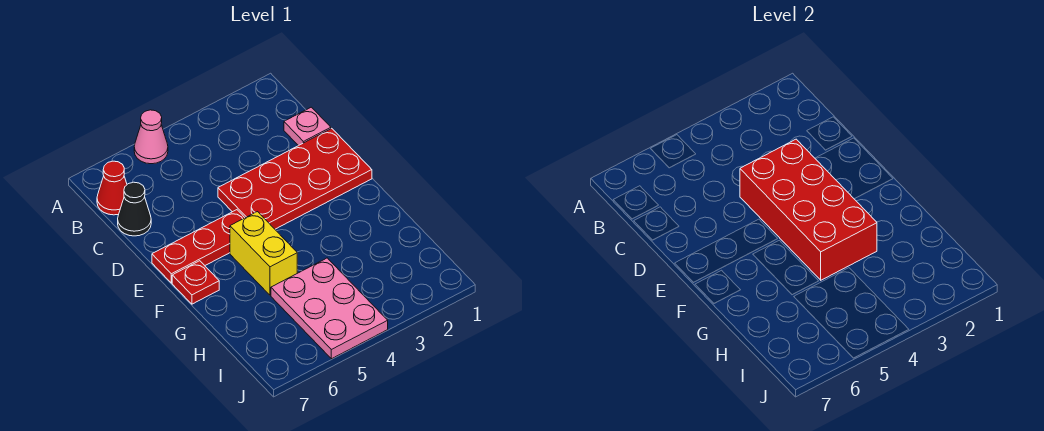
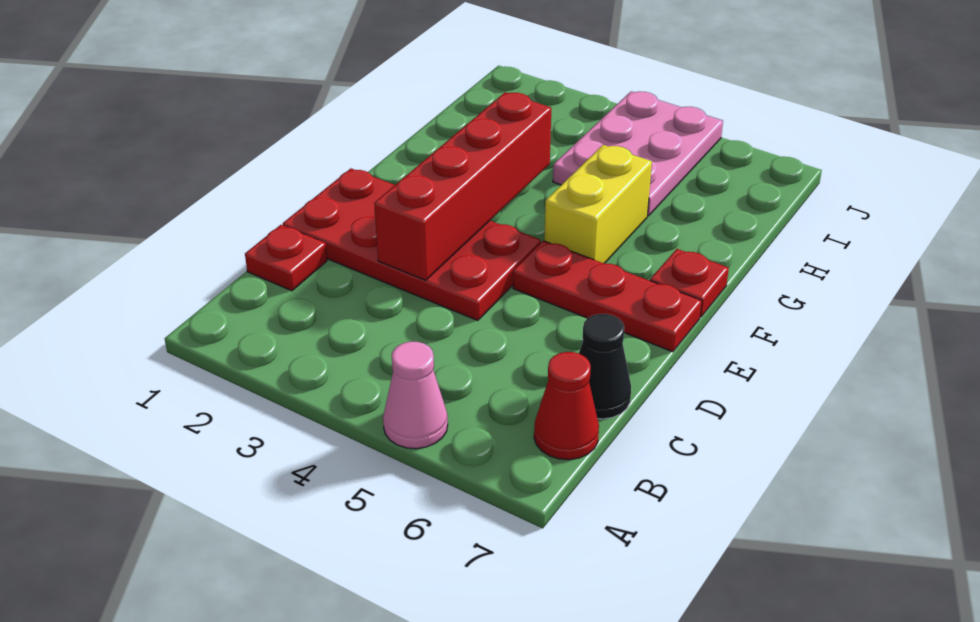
pink plate C1 level 1 -> red plate C1 level 1
red brick D3:G4 level 2 -> red brick D3:G3 level 2

